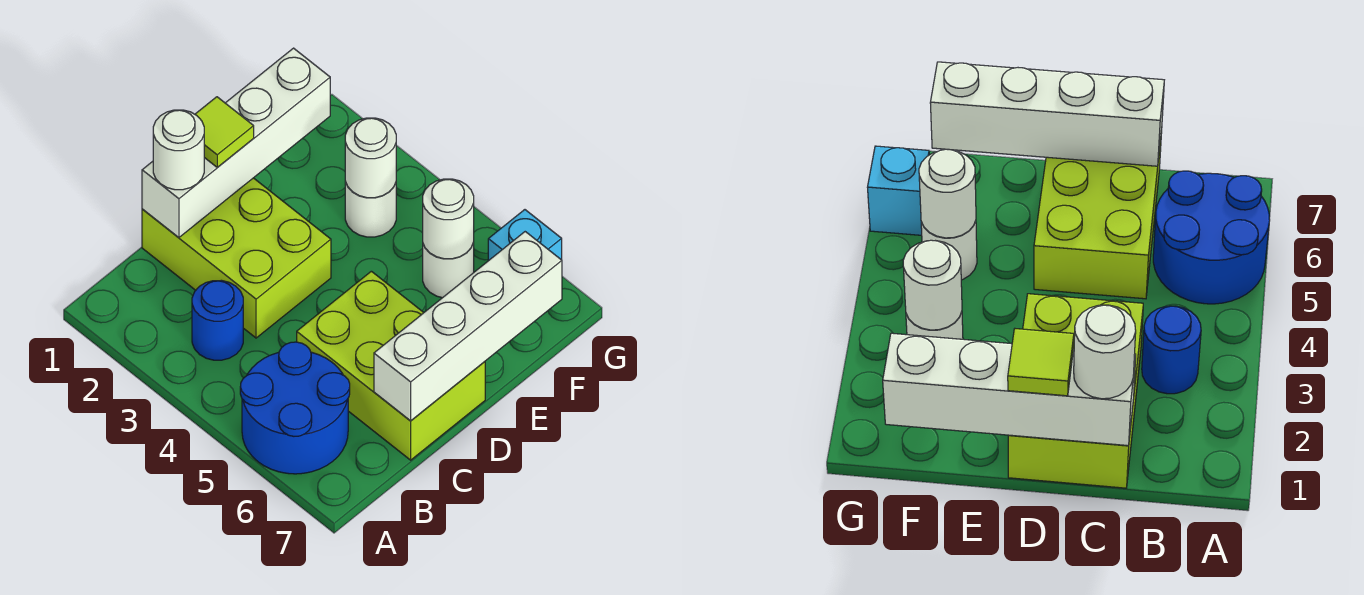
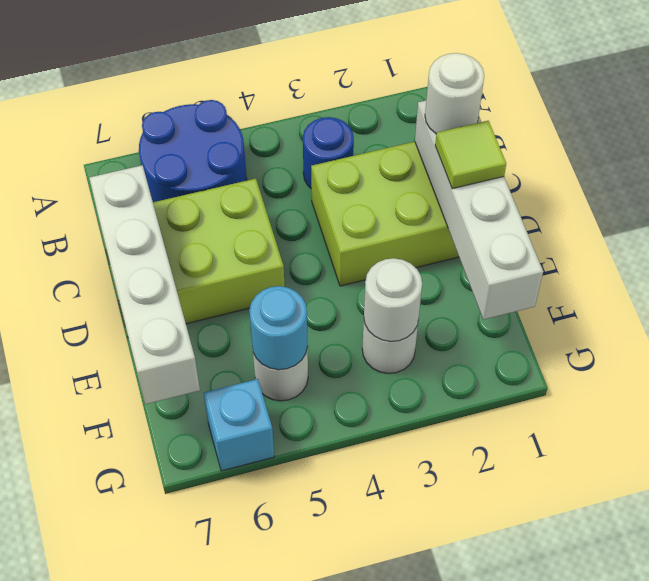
white round brick F5 level 2 -> cyan round brick F5 level 2

